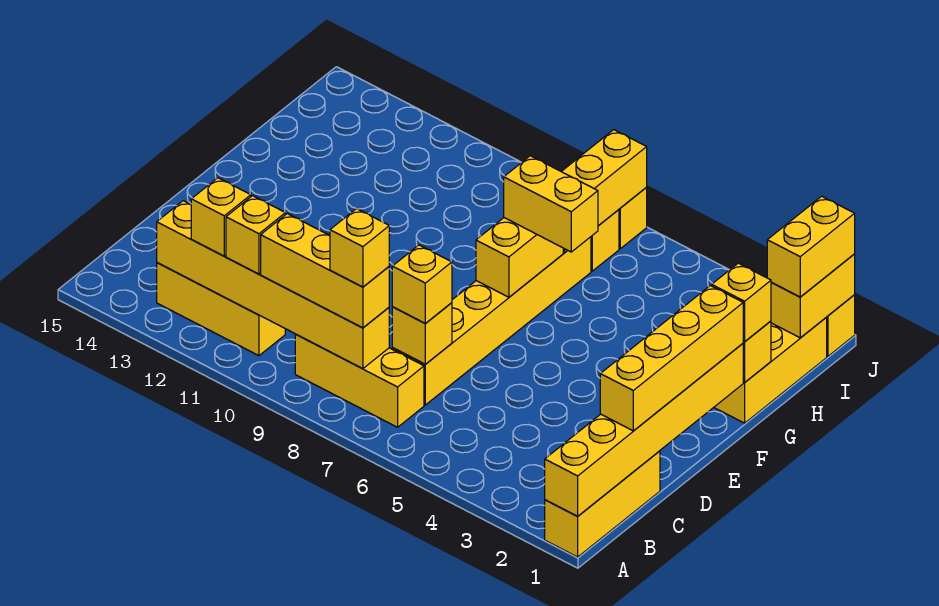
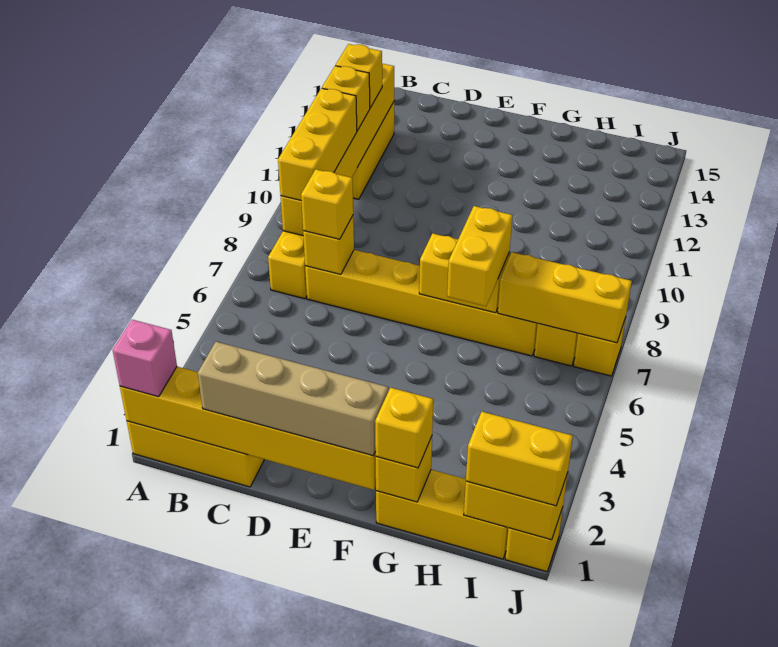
none -> pink brick A1 level 3
yellow brick B8 level 4 -> none
yellow brick C1:F1 level 3 -> tan brick C1:F1 level 3

